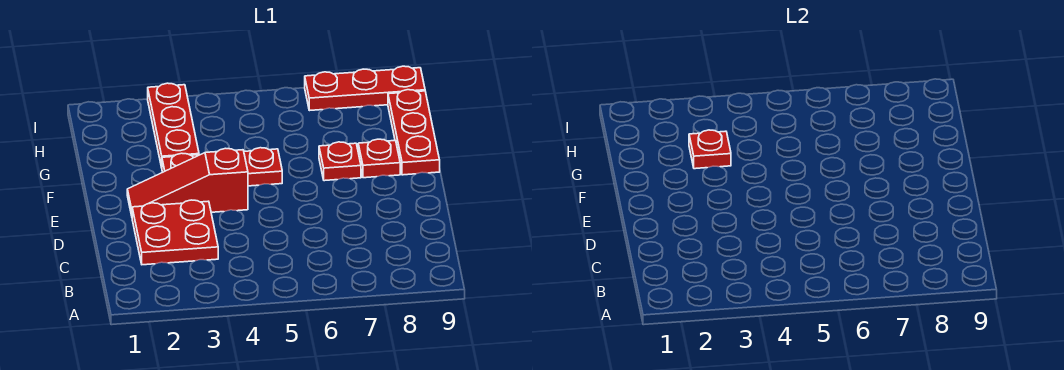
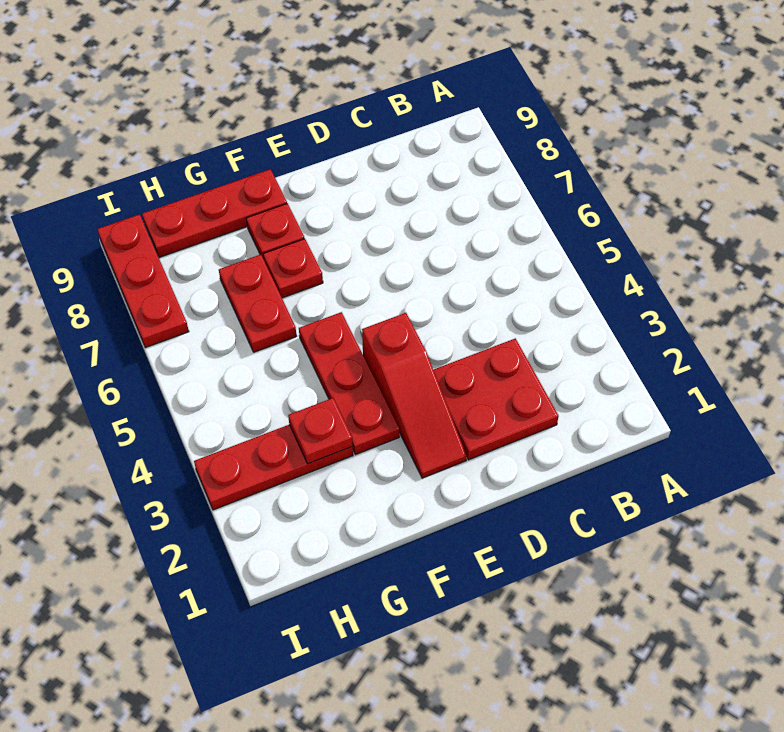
none -> red plate G6:G7 level 1

